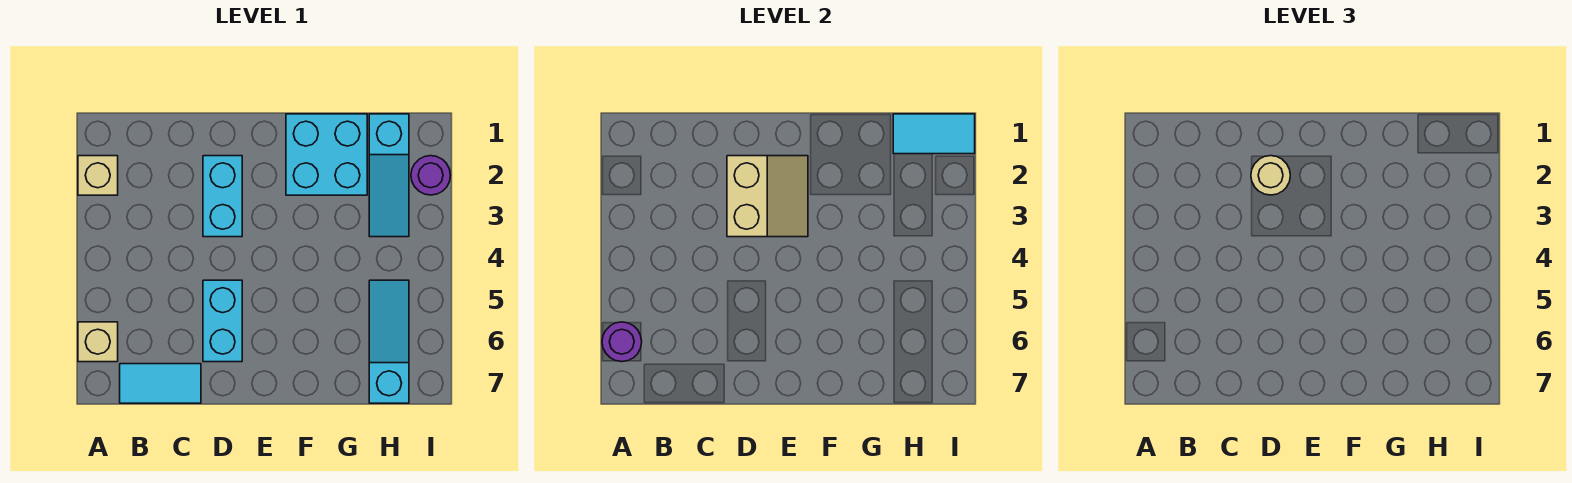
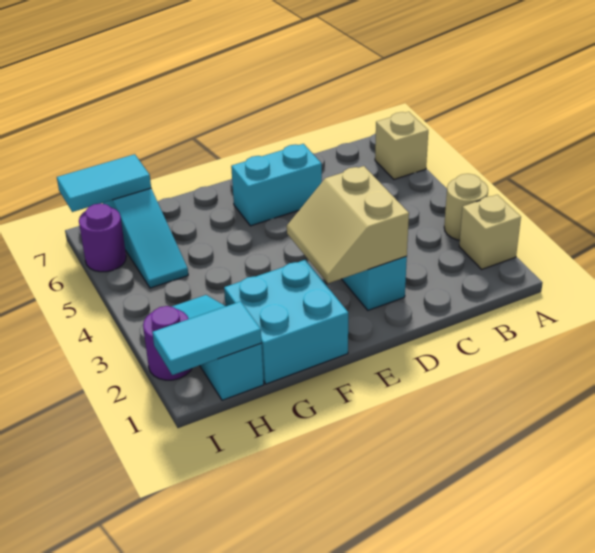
purple round brick A6 level 2 -> purple round brick I6 level 1
cyan tile B7:C7 level 1 -> cyan tile H7:I7 level 2
tan round brick D2 level 3 -> tan round brick A3 level 1
cyan brick D5:D6 level 1 -> cyan brick D6:E6 level 1

